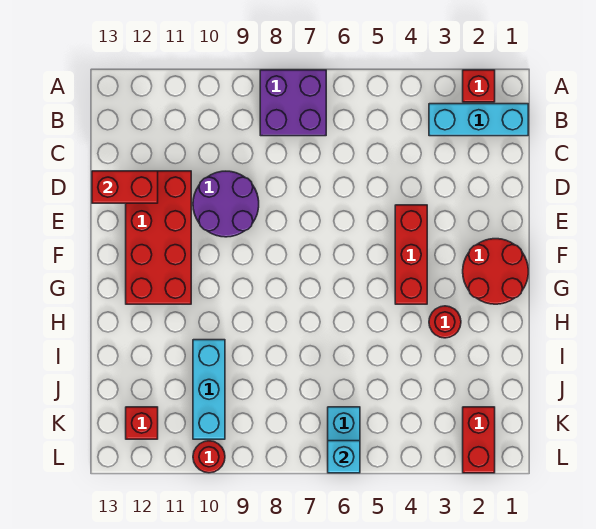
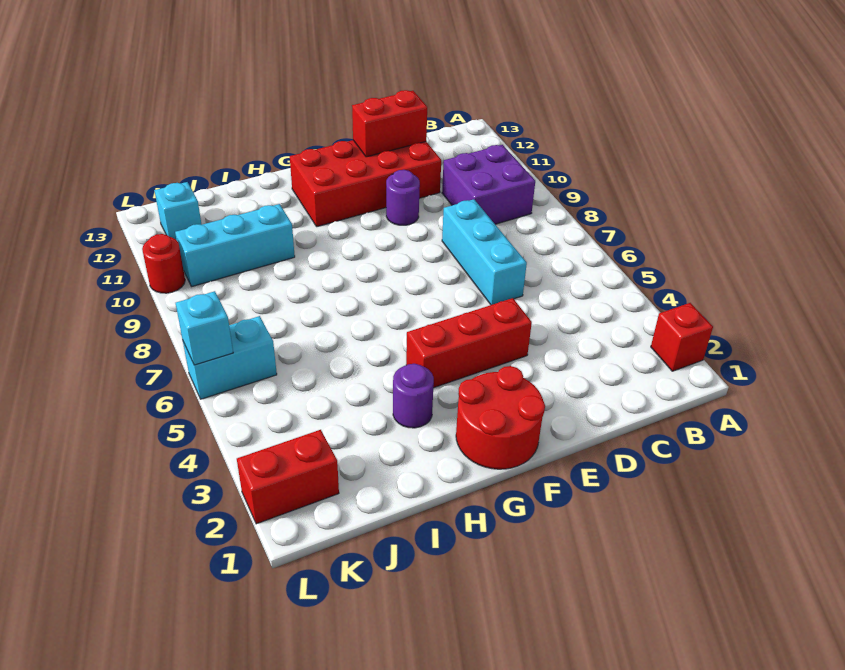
purple brick A7:B8 level 1 -> purple brick B9:C10 level 1
cyan brick B1:B3 level 1 -> cyan brick D6:D8 level 1
purple round brick D9:E10 level 1 -> purple round brick E10 level 1
red brick D12:D13 level 2 -> red brick D12:E12 level 2
red round brick H3 level 1 -> purple round brick H3 level 1
red brick K12 level 1 -> cyan brick K12 level 1

